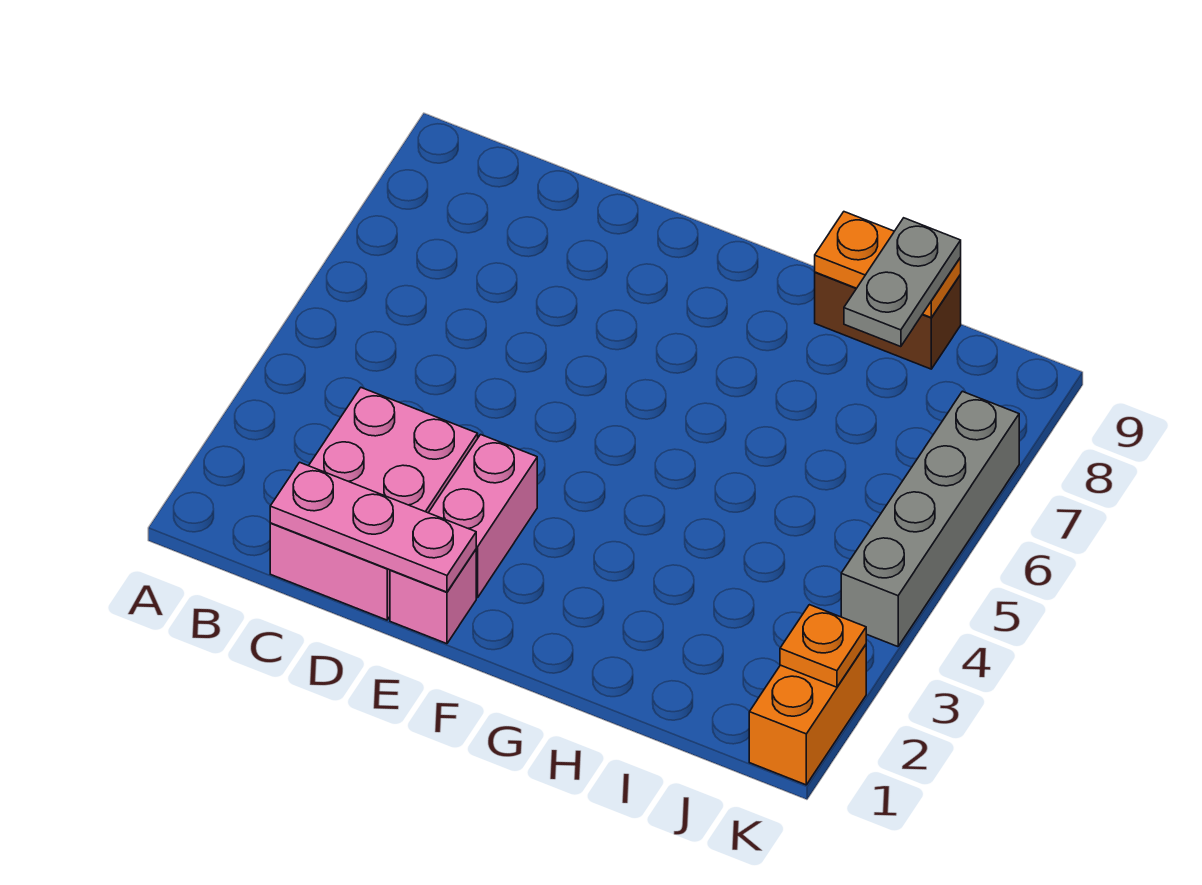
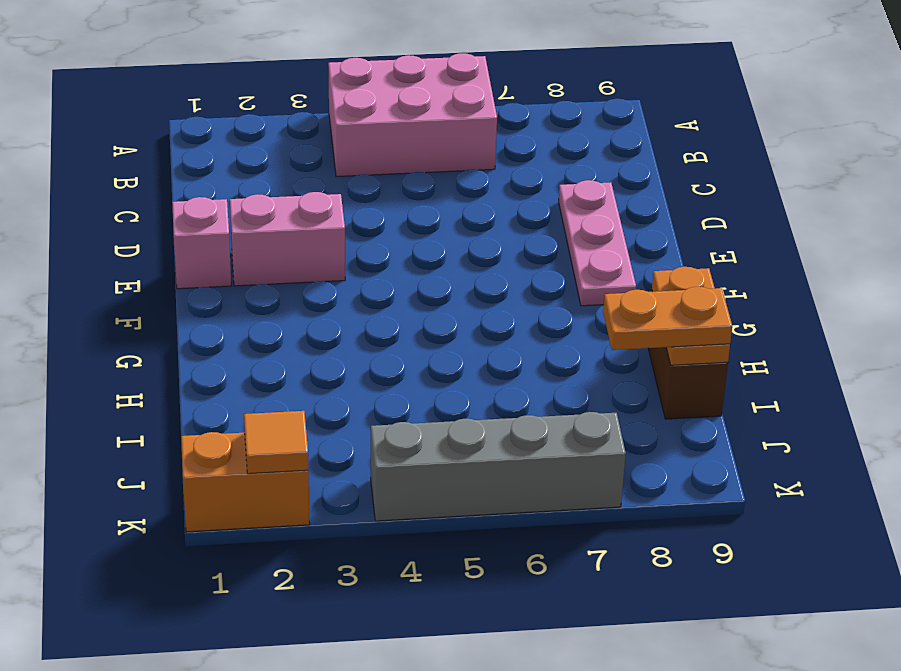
pink brick C1:D3 level 1 -> pink brick A4:B6 level 1
pink plate C1:E1 level 2 -> pink plate D8:F8 level 1
grey plate I8:I9 level 3 -> orange plate I8:I9 level 3
orange plate K2 level 2 -> orange tile K2 level 2

